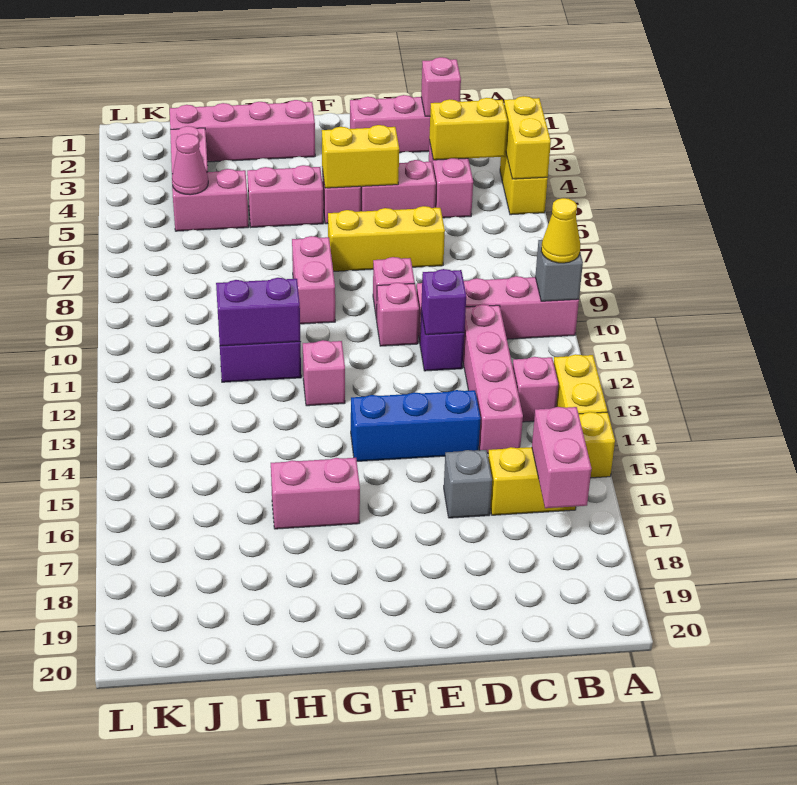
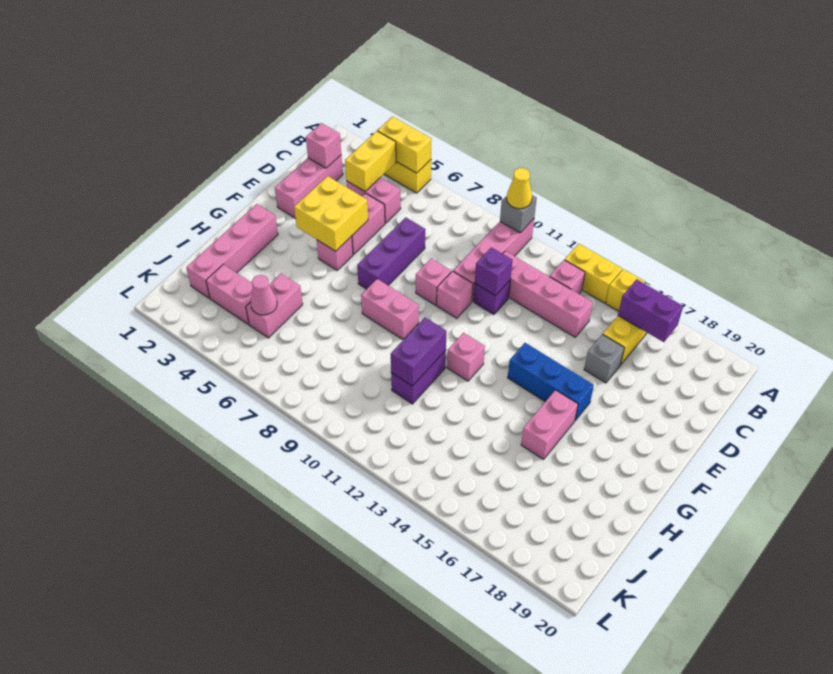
pink brick B16:B17 level 2 -> purple brick B16:B17 level 2
yellow brick D7:F7 level 1 -> purple brick D7:F7 level 1
blue brick D14:F14 level 1 -> blue brick F14:F16 level 1
yellow brick E5:F5 level 2 -> yellow brick E4:F5 level 2
pink brick G5:H5 level 1 -> none

